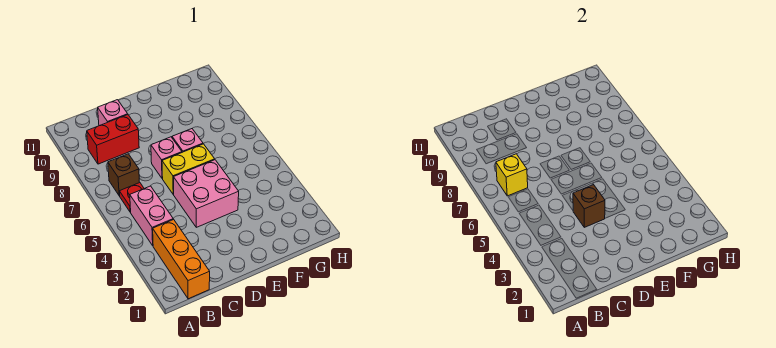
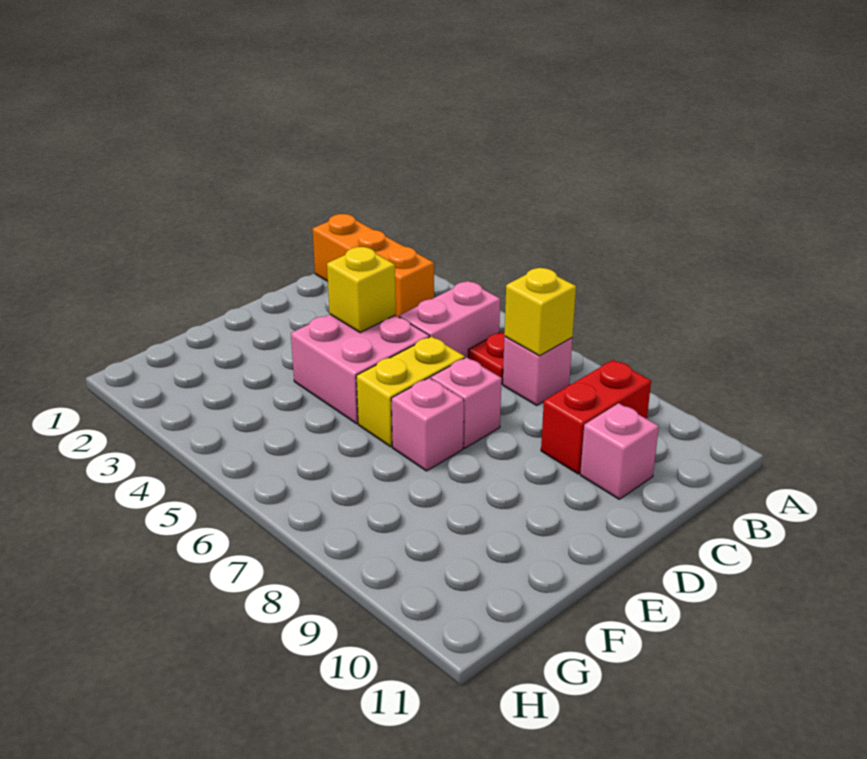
pink brick B4:B5 level 1 -> pink brick B5:C5 level 1
brown brick B7 level 1 -> pink brick B7 level 1
brown brick D4 level 2 -> yellow brick D4 level 2

